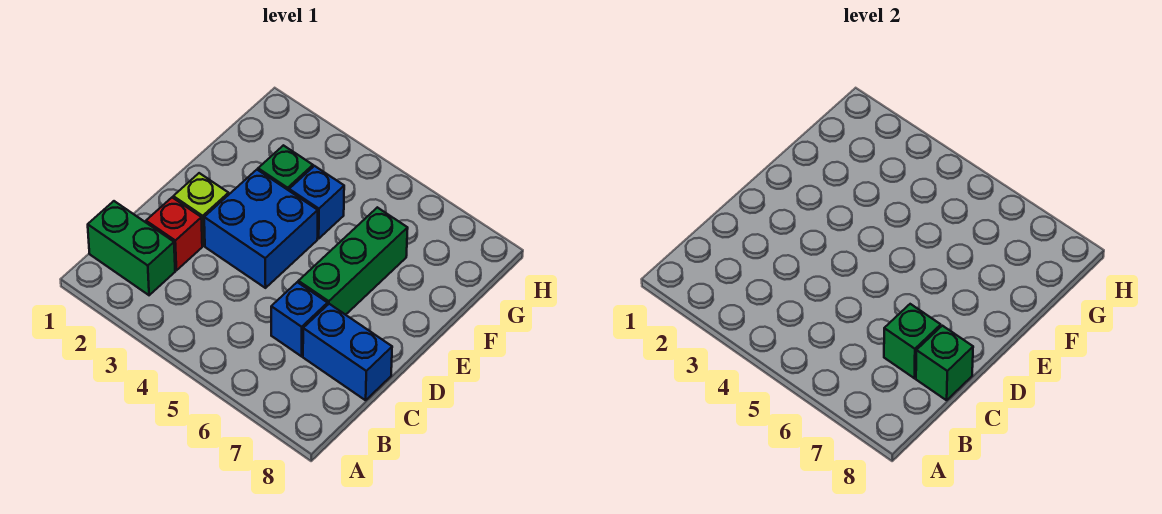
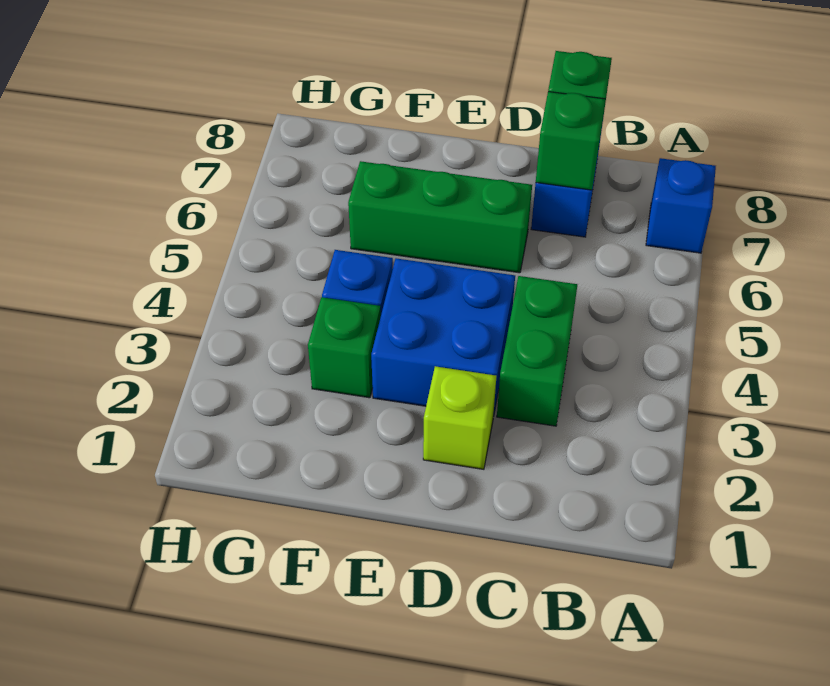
green brick B1:B2 level 1 -> green brick C3:C4 level 1
red brick C2 level 1 -> none
blue brick C6 level 1 -> blue brick A7 level 1

